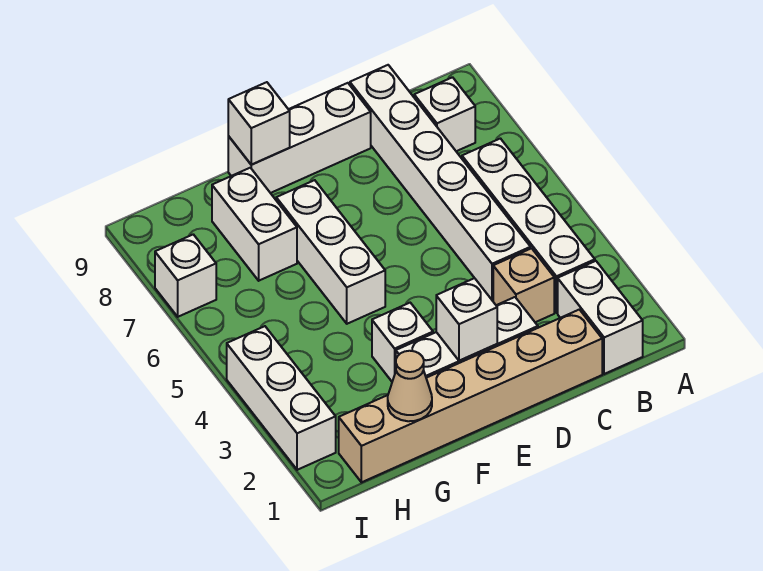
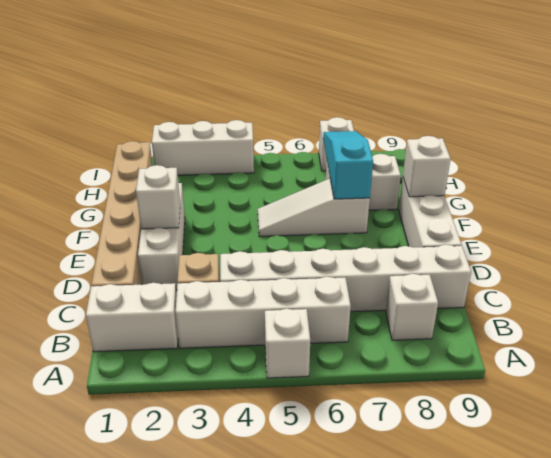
white brick F3 level 1 -> white brick A5 level 1
white brick F5:F7 level 1 -> white slope F5:F7 level 1 top 7
none -> cyan slope F7:H7 level 2 top F
tan cone G1 level 2 -> none

